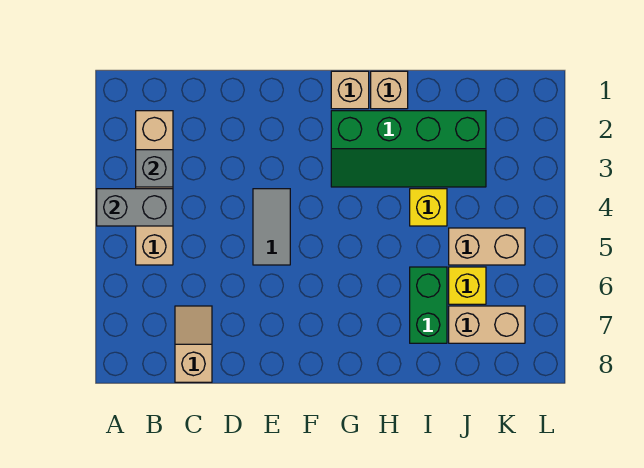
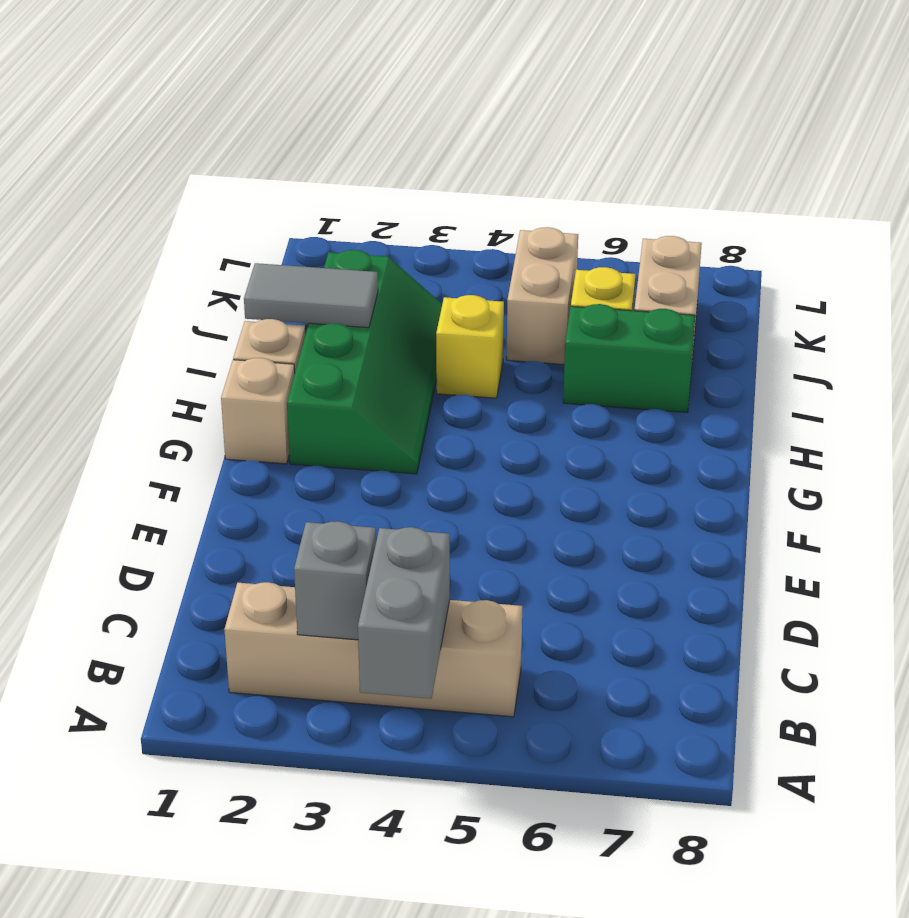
tan slope C7:C8 level 1 top 8 -> none
grey tile E4:E5 level 1 -> grey tile I1:I2 level 2

